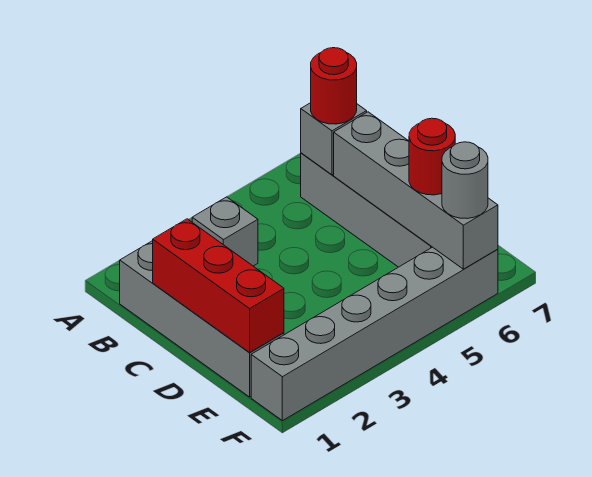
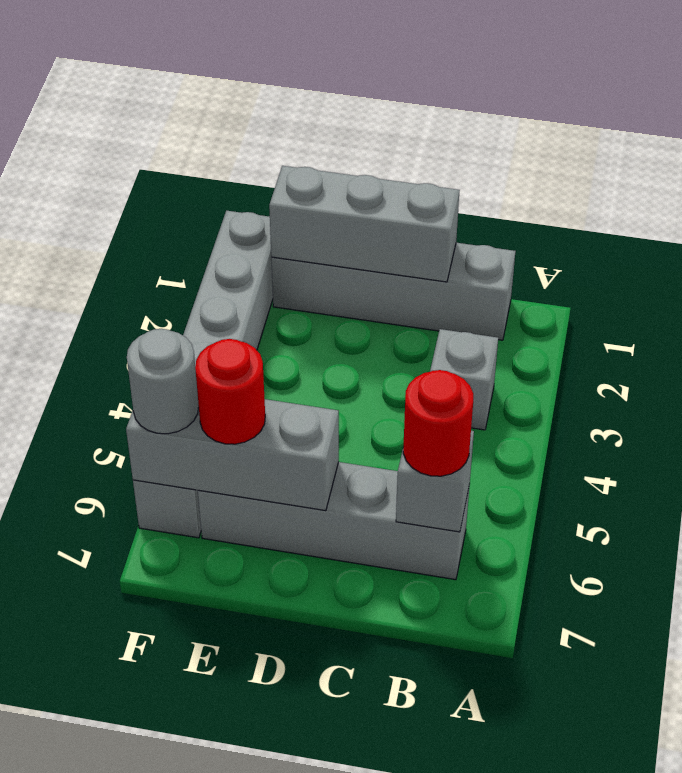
red brick C1:E1 level 2 -> grey brick C1:E1 level 2
grey brick C6:F6 level 2 -> grey brick D6:F6 level 2

